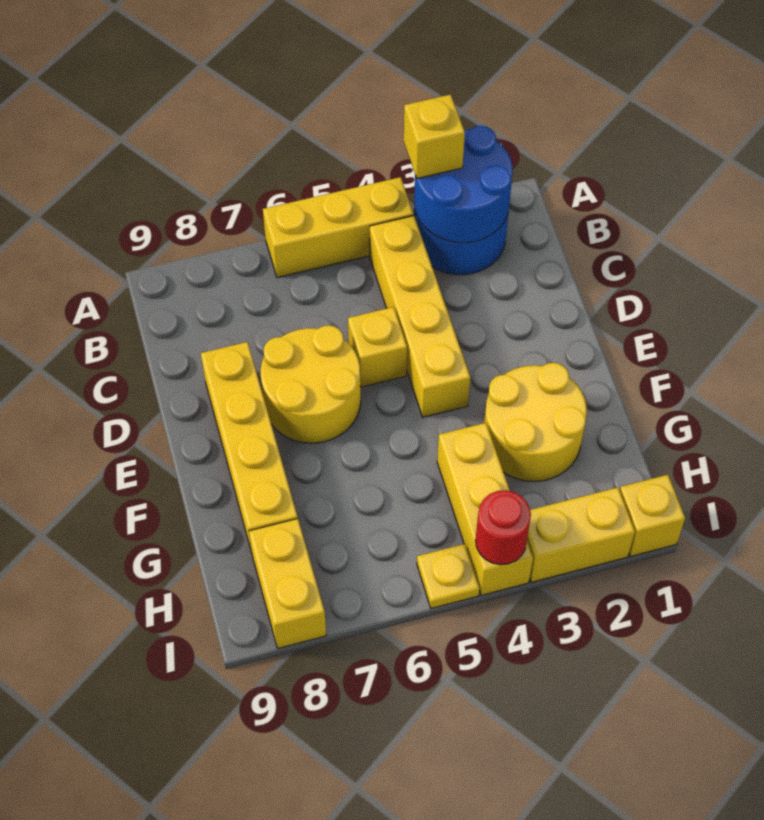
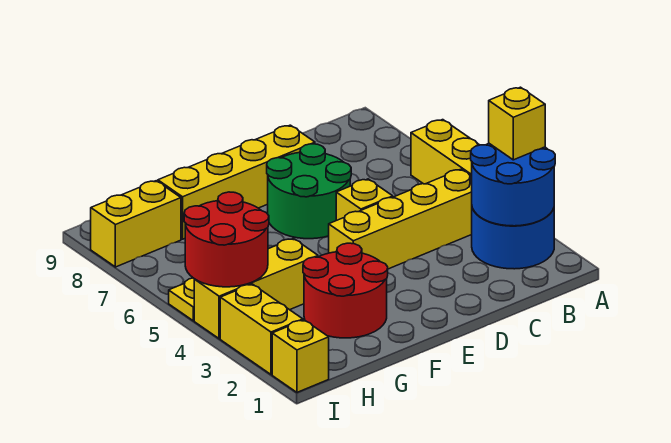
yellow round brick D6:E7 level 1 -> green round brick D6:E7 level 1
yellow round brick F2:G3 level 1 -> red round brick F2:G3 level 1
red round brick I4 level 2 -> red round brick H4:I5 level 2

